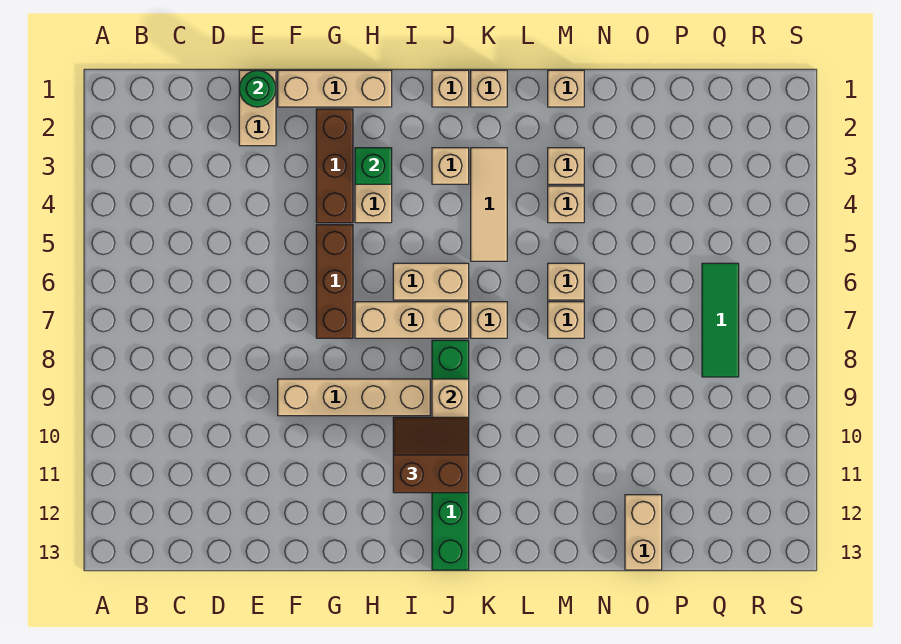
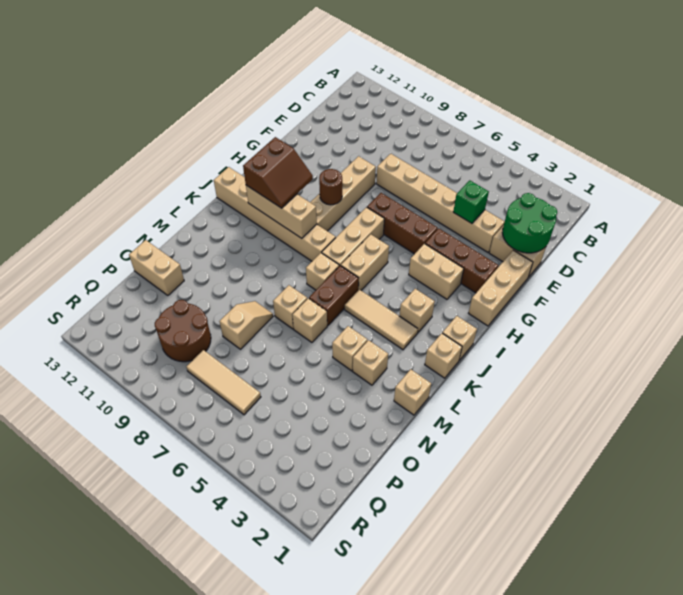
green round brick E1 level 2 -> green round brick D1:E2 level 2
none -> tan brick E3:E8 level 1
green brick H3 level 2 -> green brick E4 level 2
none -> brown round brick H9 level 2
green brick J8:J13 level 1 -> tan brick J8:J13 level 1
none -> brown brick K6:L6 level 1
none -> tan slope N8:O8 level 1 top O
none -> brown round brick P9:Q10 level 1
green tile Q6:Q8 level 1 -> tan tile Q6:Q8 level 1

